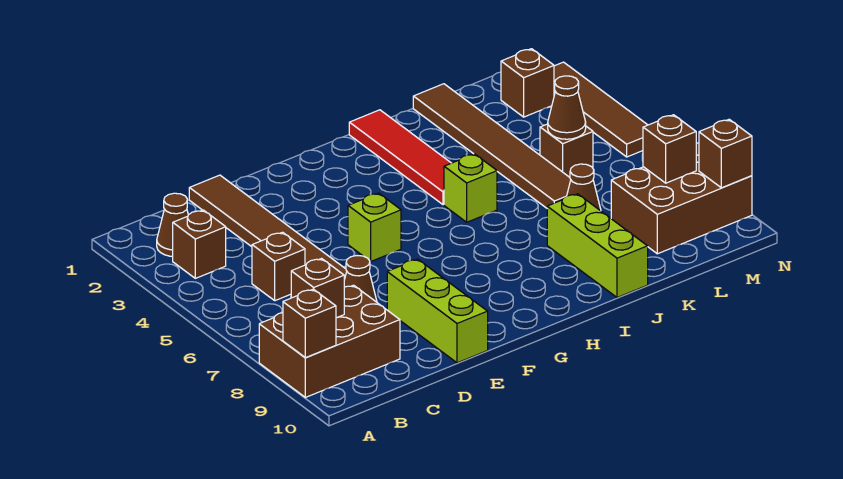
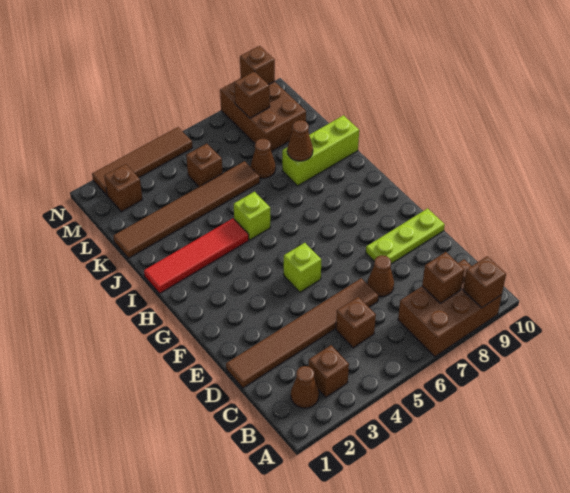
brown brick A8:C9 level 1 -> brown brick A7:B9 level 1
lime brick E8:E10 level 1 -> lime plate E8:E10 level 1
brown cone L5 level 2 -> brown cone J8 level 2

